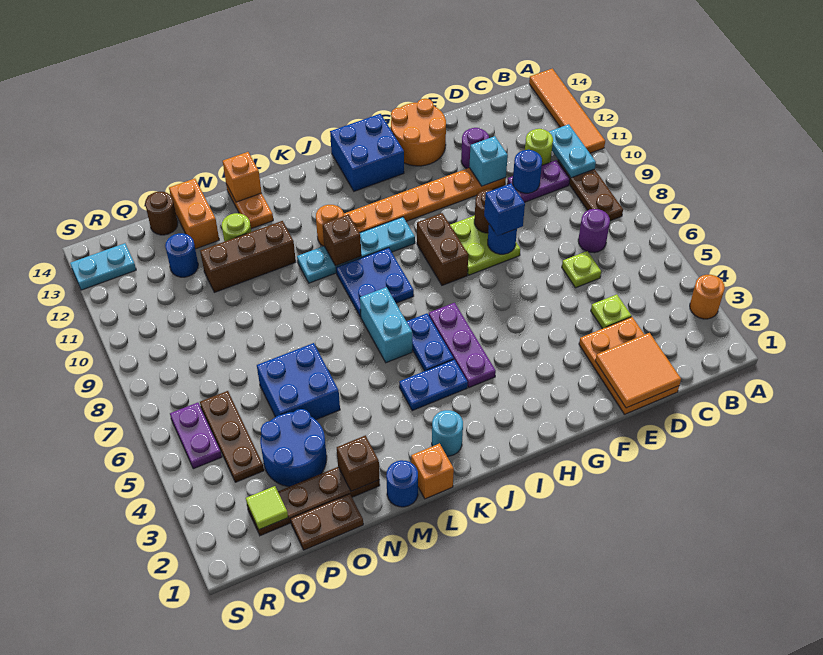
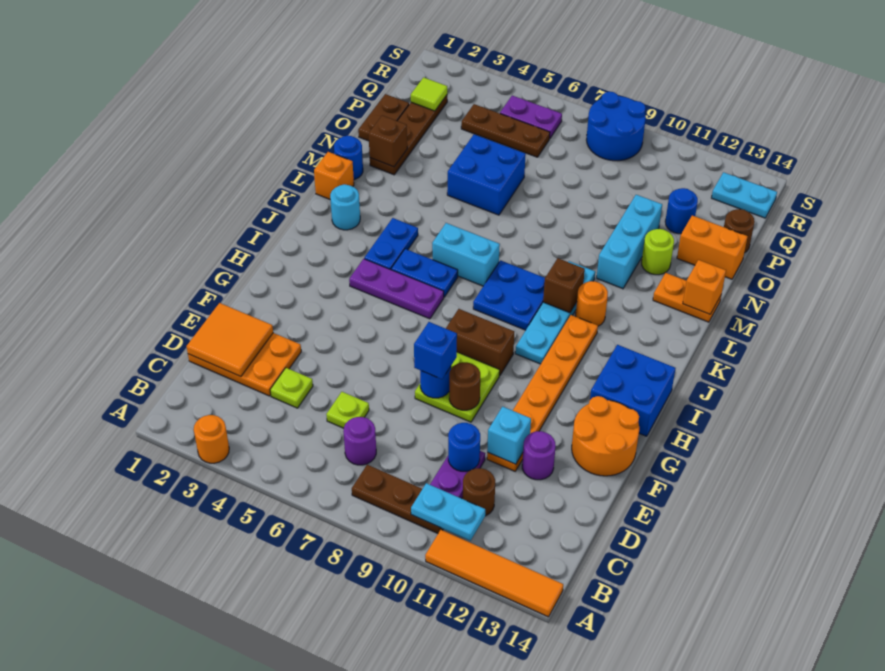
lime round brick C11 level 1 -> brown round brick C11 level 1
brown brick M11:O11 level 1 -> cyan brick M11:O11 level 1
blue round brick O3:P4 level 1 -> blue round brick R8:S9 level 1
cyan plate R13:S13 level 1 -> cyan plate R13:R14 level 1

